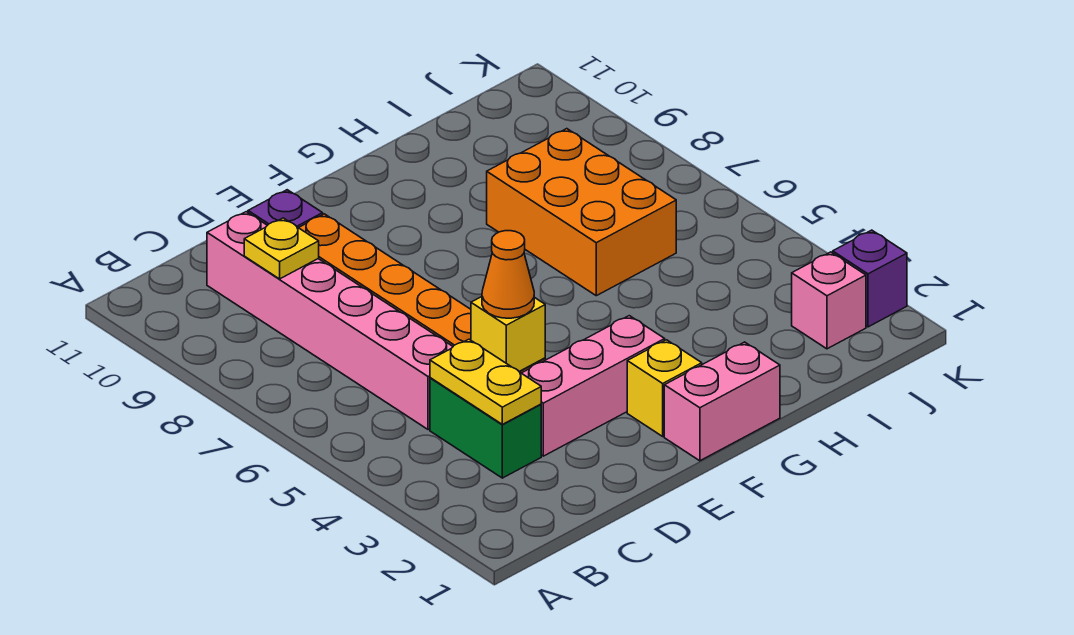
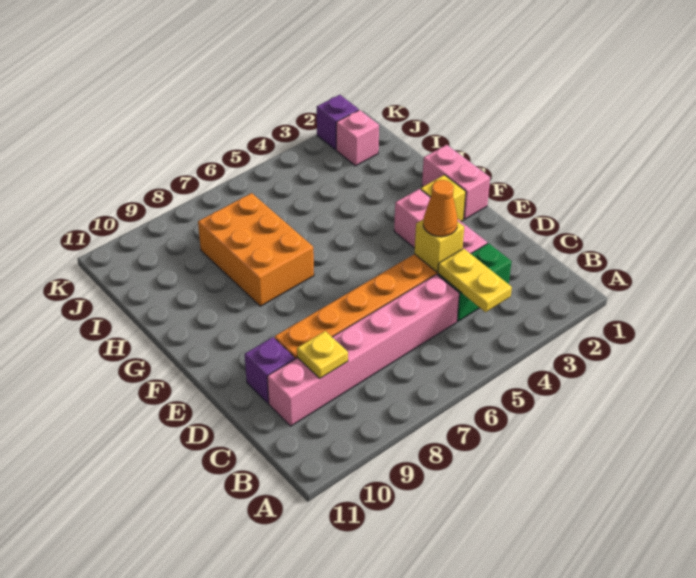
yellow plate C3:C4 level 2 -> yellow plate B4:C4 level 2
orange brick H6:I8 level 1 -> orange brick G7:I8 level 1

